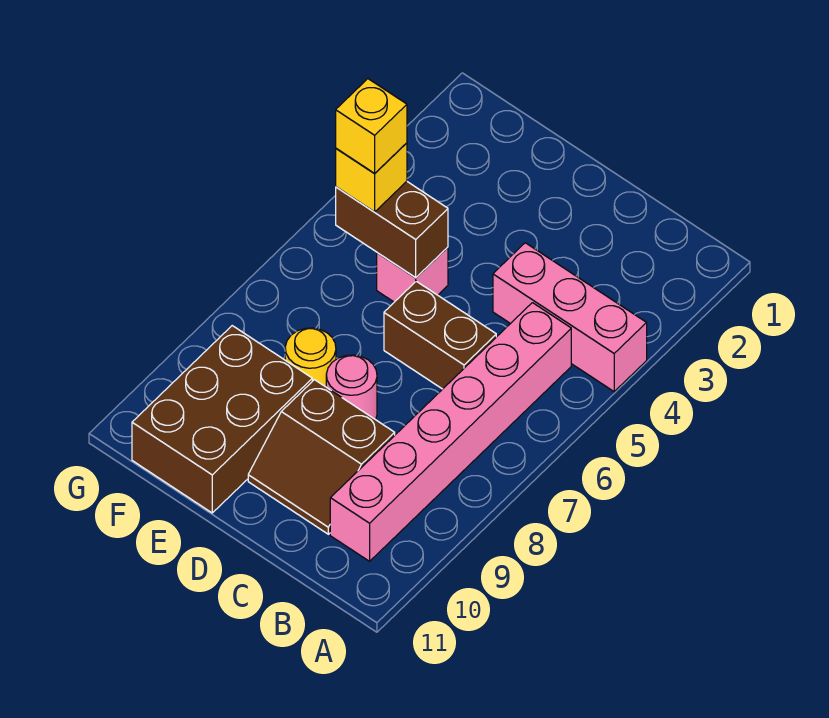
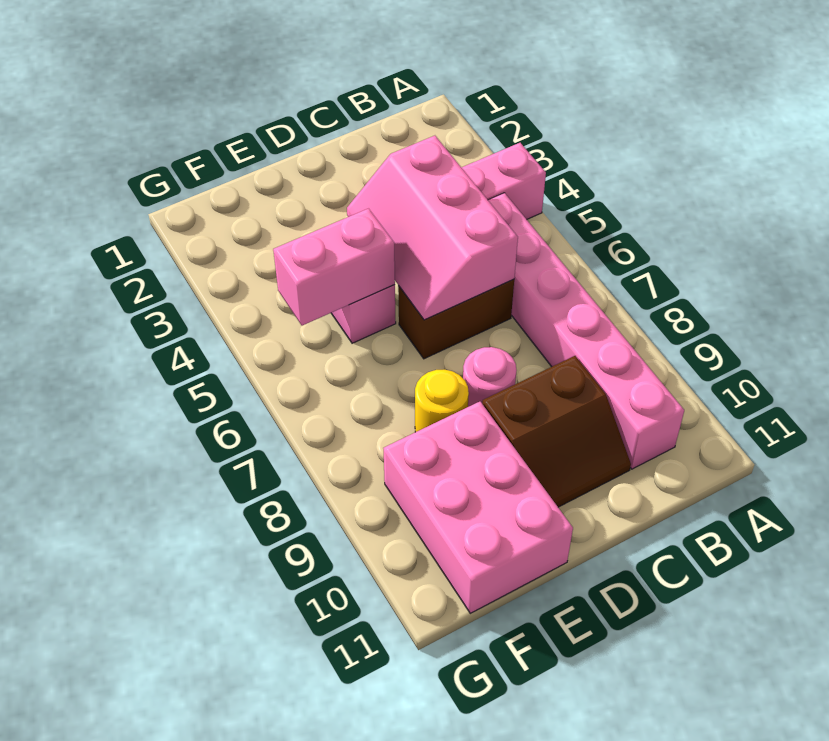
none -> pink slope C4:D6 level 2 top C
brown brick E5:F5 level 2 -> pink brick E5:F5 level 2
brown brick E9:F11 level 1 -> pink brick E9:F11 level 1
yellow brick F5 level 3 -> none
yellow brick F5 level 4 -> none

